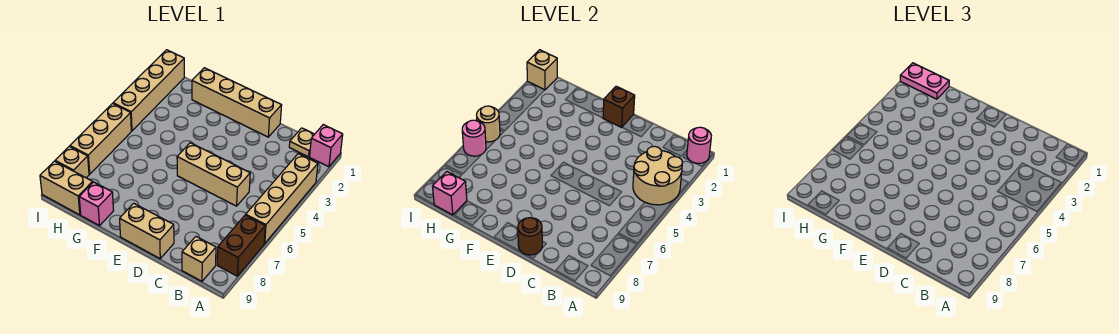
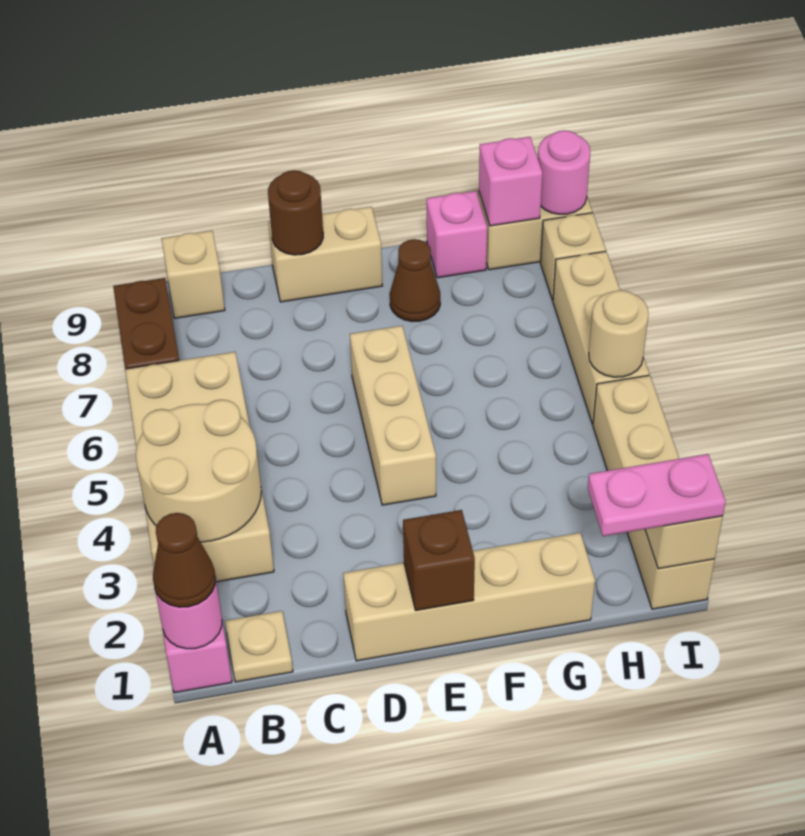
none -> brown cone A1 level 3
tan brick A3:A6 level 1 -> tan brick A3:B6 level 1
tan brick C5:E5 level 1 -> tan brick E4:E6 level 1
none -> brown cone F8 level 1
pink round brick I6 level 2 -> pink round brick I9 level 2

